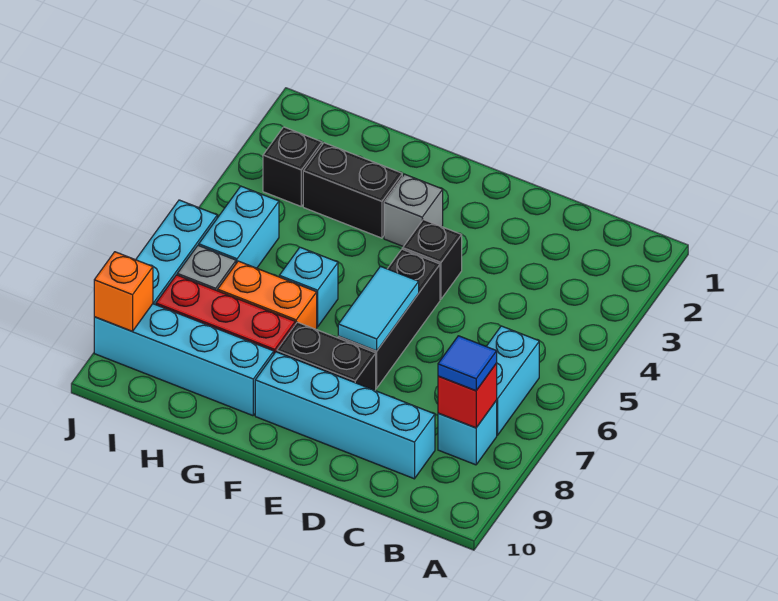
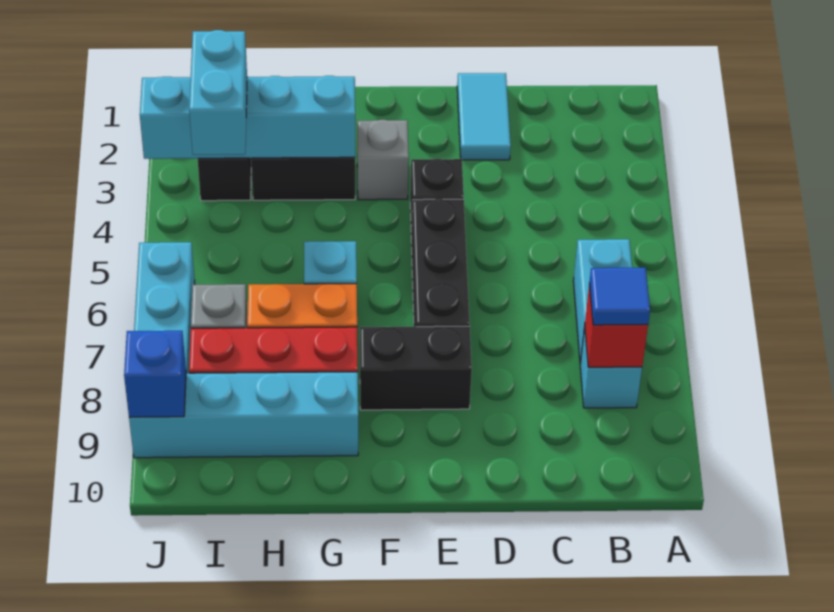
cyan brick C9:F9 level 1 -> cyan brick G3:J3 level 2
cyan tile E6:E7 level 2 -> cyan tile D1:D2 level 1
cyan brick I5:I6 level 1 -> cyan brick I3:I4 level 3
orange brick J9 level 2 -> blue brick J9 level 2

